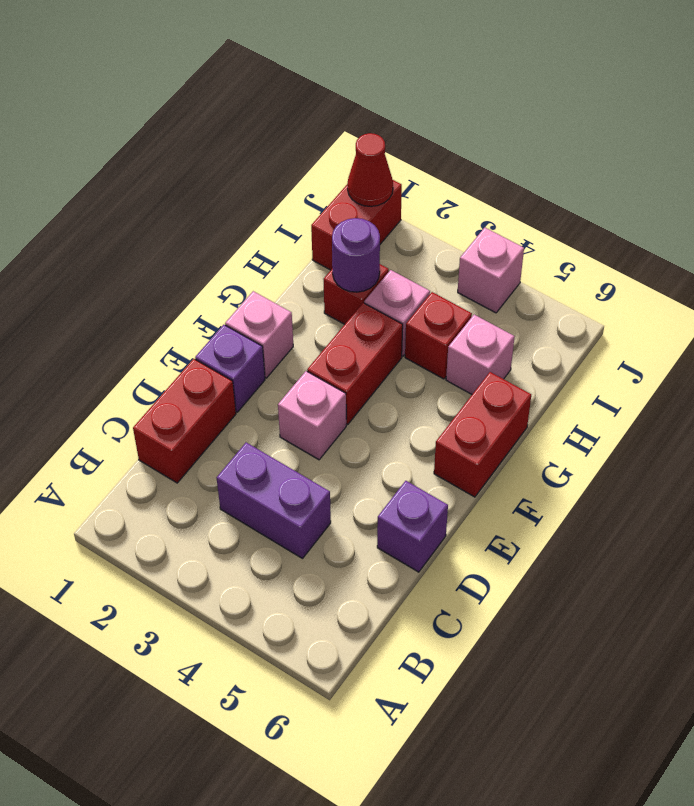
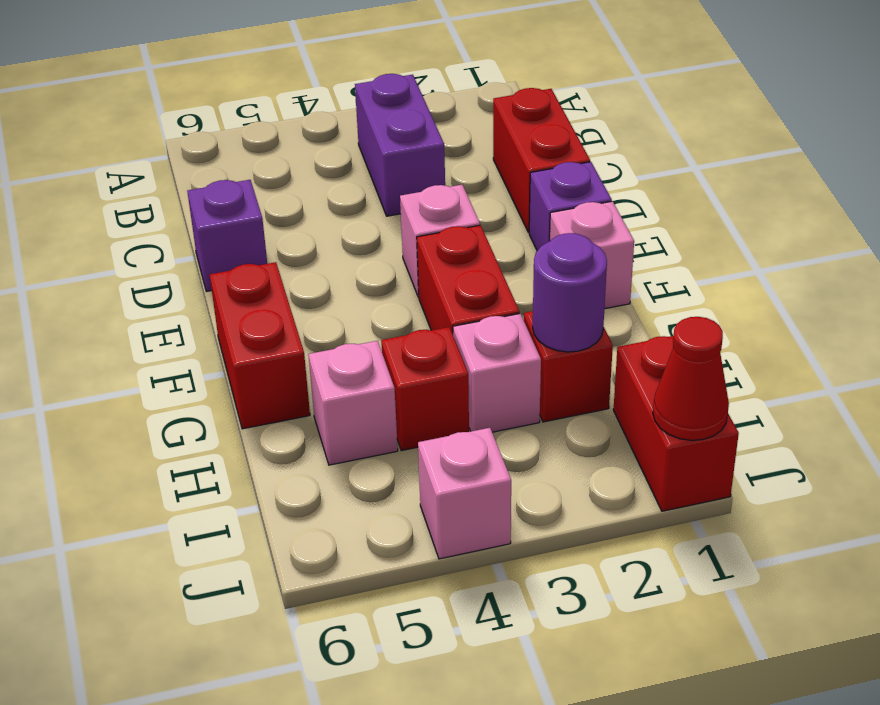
purple brick C3:C4 level 1 -> purple brick B3:C3 level 1

